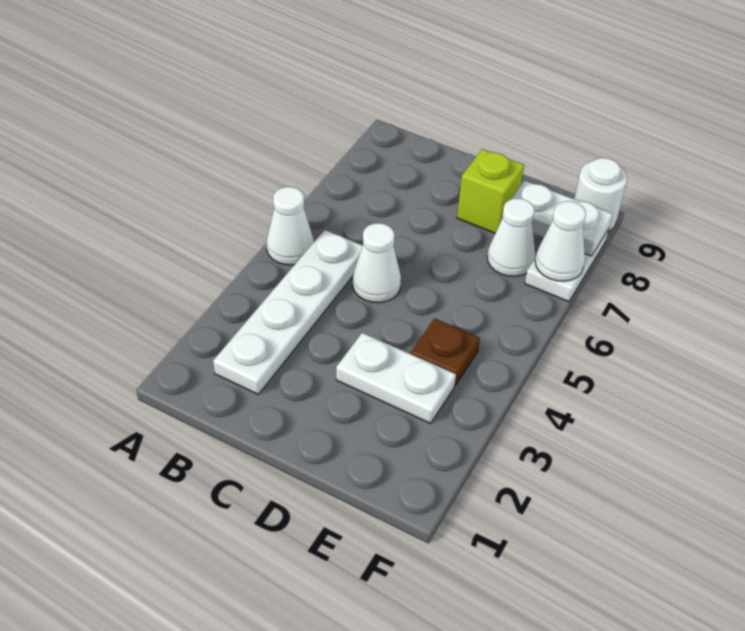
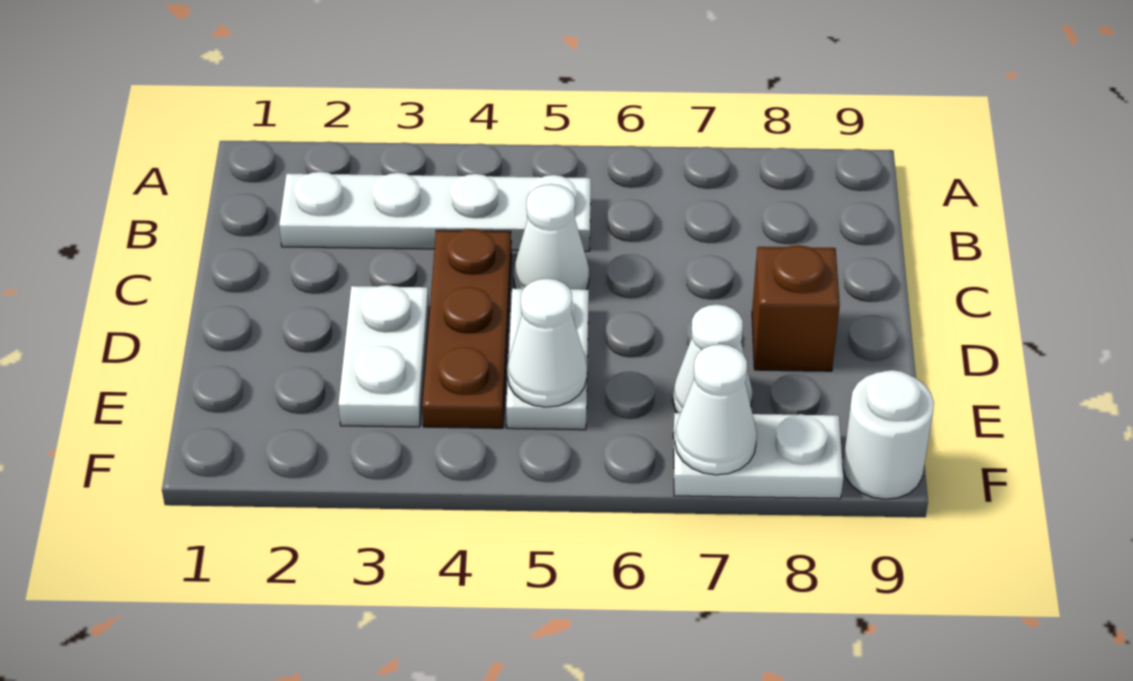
white cone A5 level 1 -> white cone E5 level 2
lime brick D8 level 1 -> brown brick D8 level 1
brown plate E4 level 1 -> brown plate C4:E4 level 1
white plate E8:F8 level 2 -> white plate D5:E5 level 1

